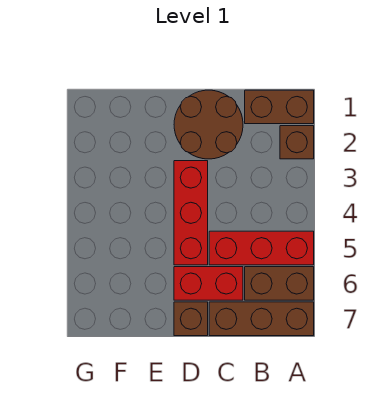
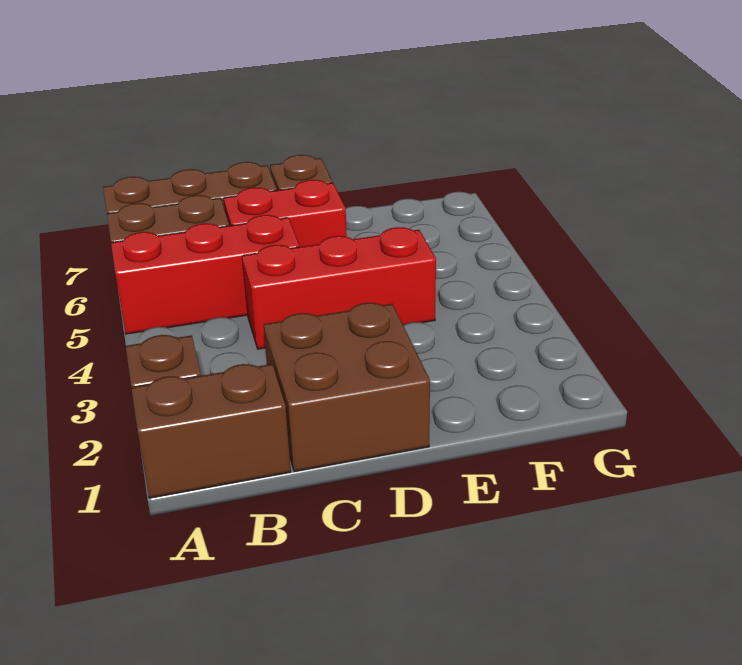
brown round brick C1:D2 level 1 -> brown brick C1:D2 level 1
red brick D3:D5 level 1 -> red brick C4:E4 level 1

